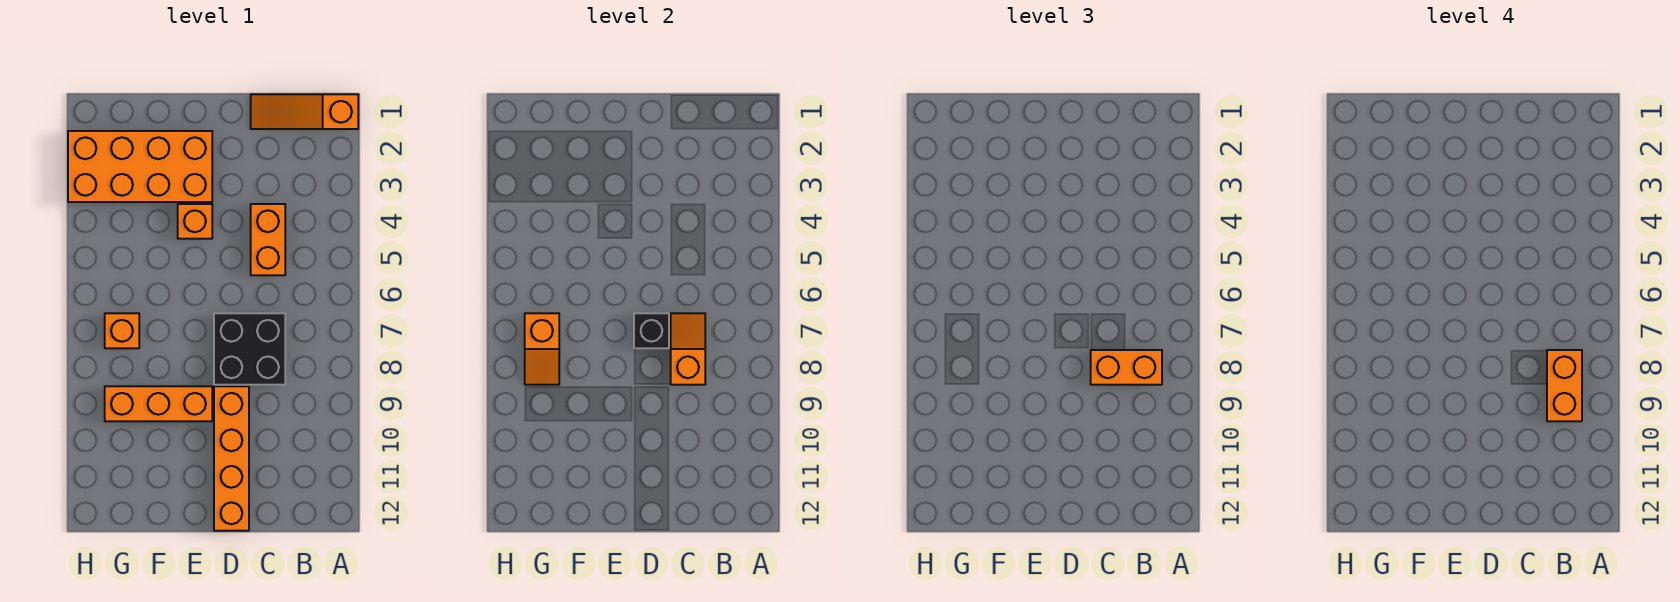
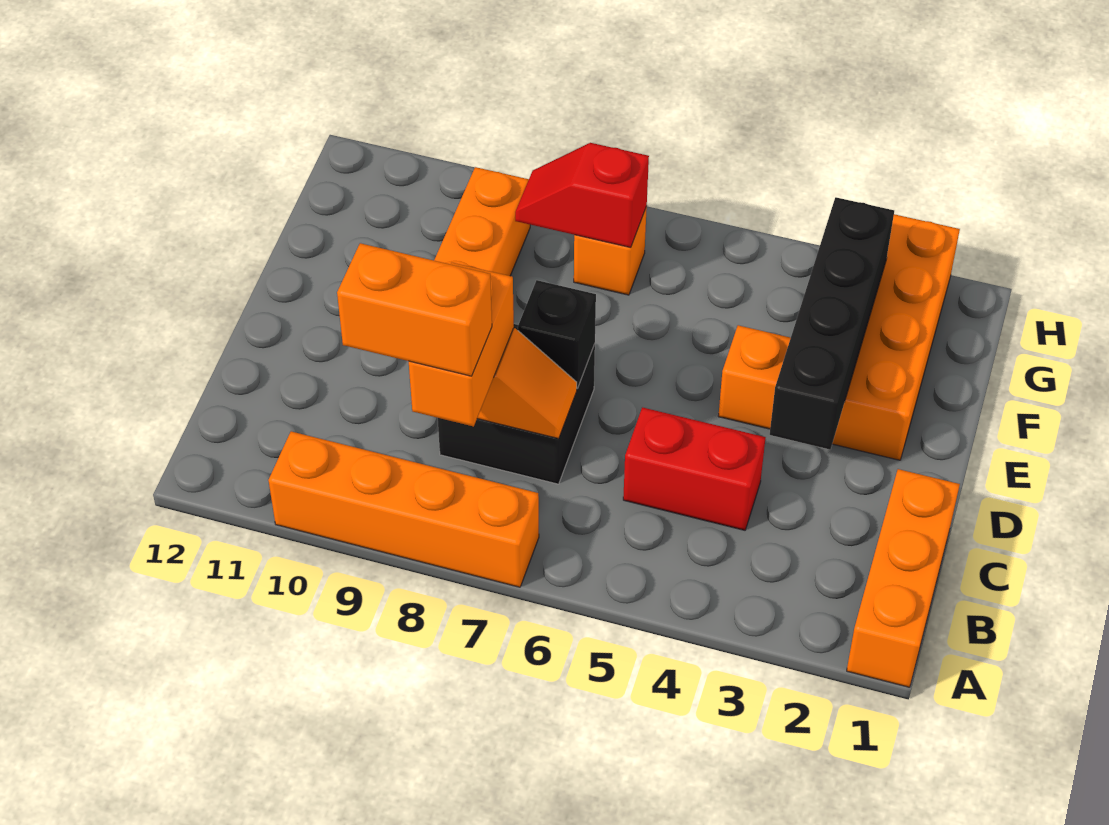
orange slope A1:C1 level 1 top A -> orange brick A1:C1 level 1
orange brick C4:C5 level 1 -> red brick C4:C5 level 1
none -> black brick D3:G3 level 2
orange brick D9:D12 level 1 -> orange brick A7:A10 level 1
orange slope G7:G8 level 2 top 7 -> red slope G7:G8 level 2 top 7

